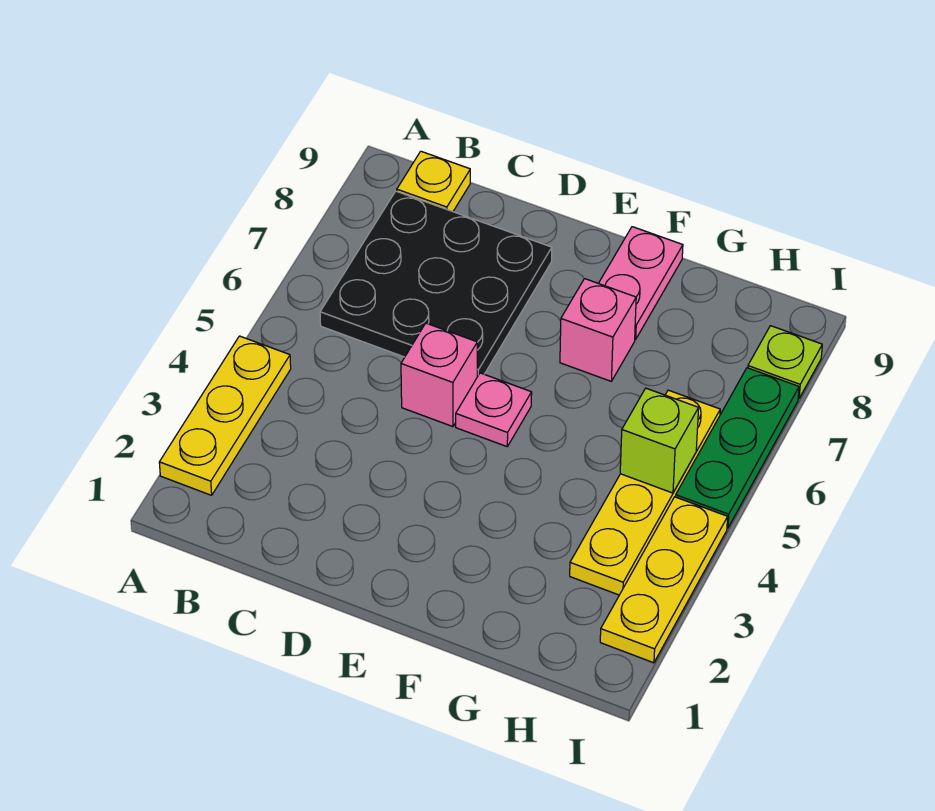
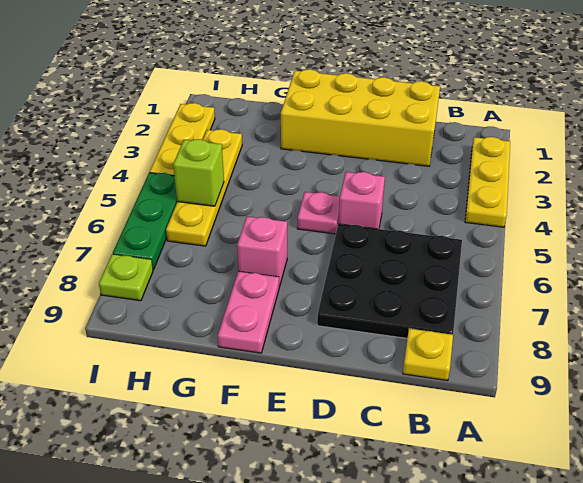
none -> yellow brick C1:F2 level 1

